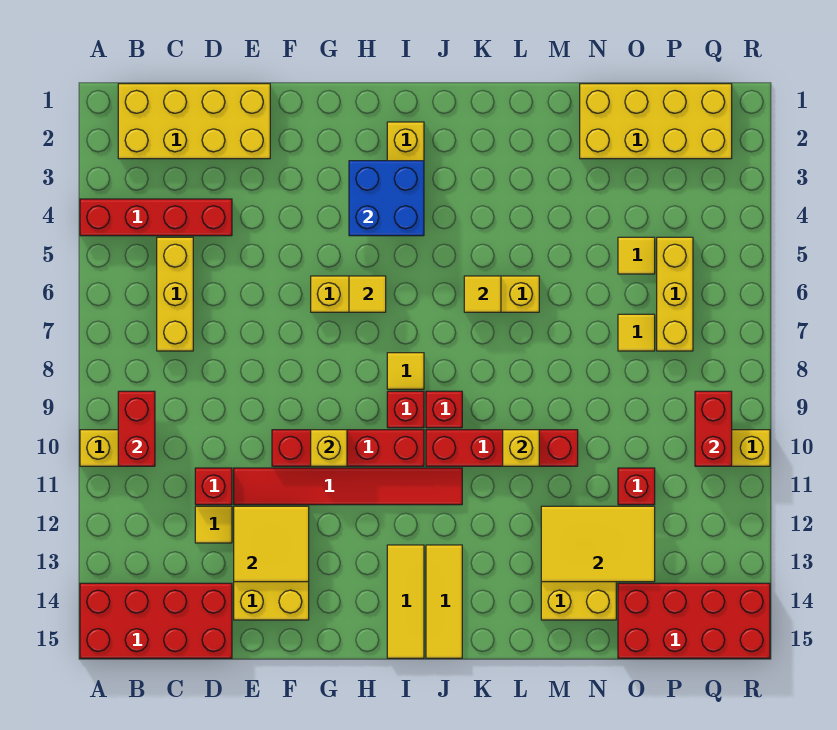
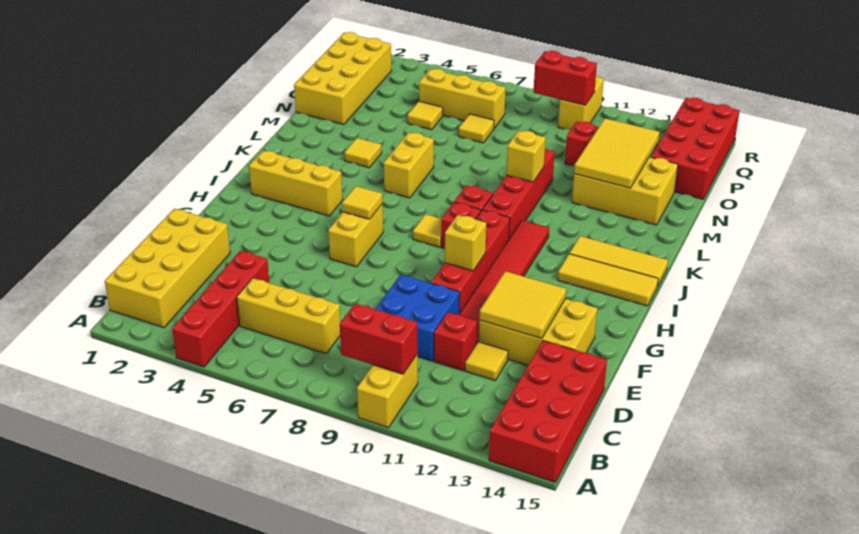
blue brick H3:I4 level 2 -> blue brick D9:E10 level 1
yellow tile K6 level 2 -> yellow tile L4 level 1

